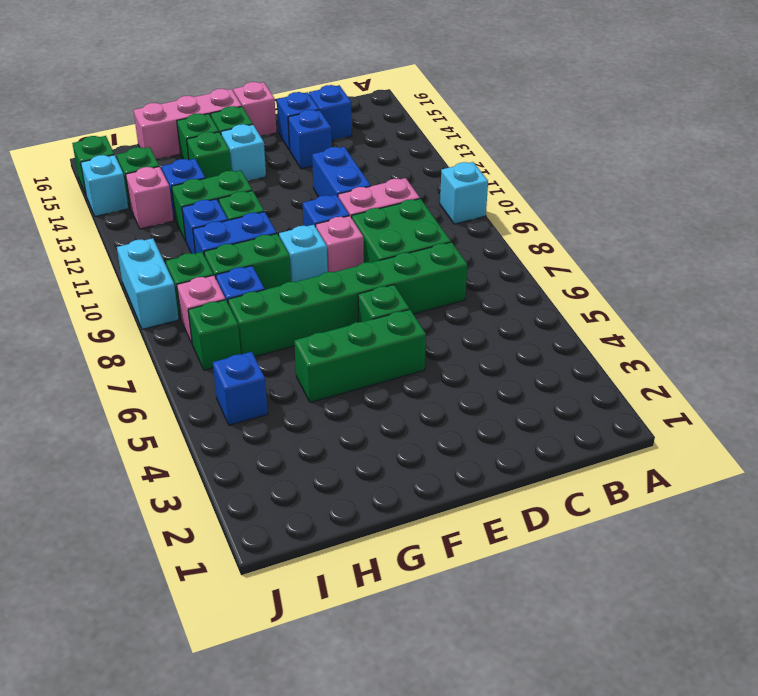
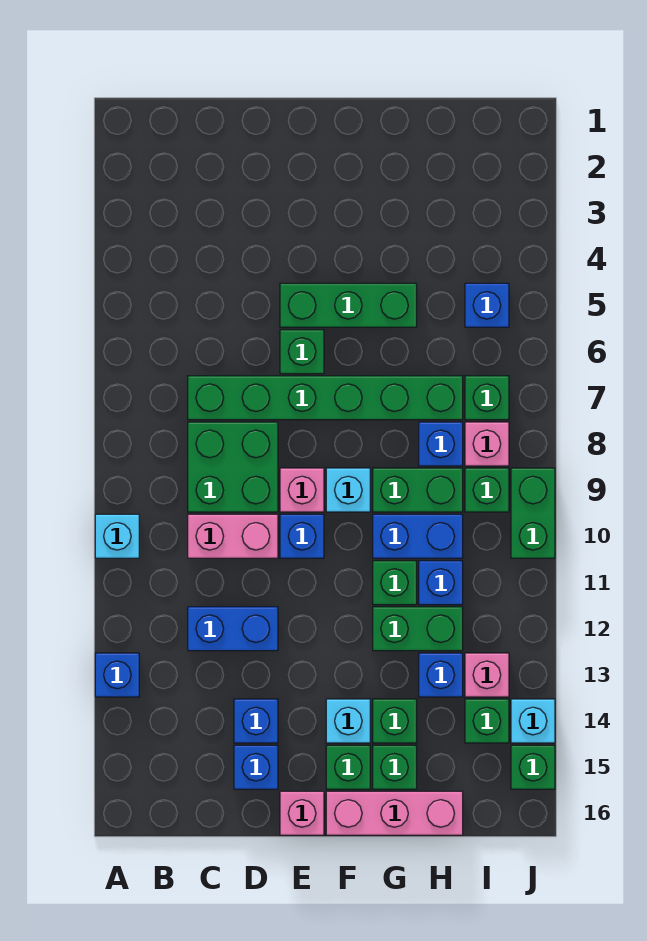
blue brick C15 level 1 -> blue brick A13 level 1
blue brick D11:D12 level 1 -> blue brick C12:D12 level 1
cyan brick J9:J10 level 1 -> green brick J9:J10 level 1

